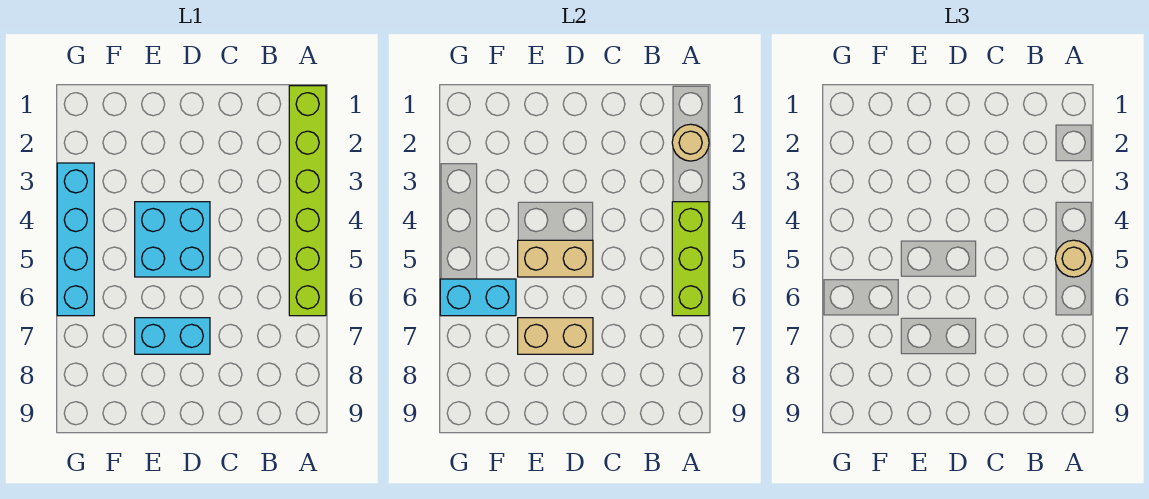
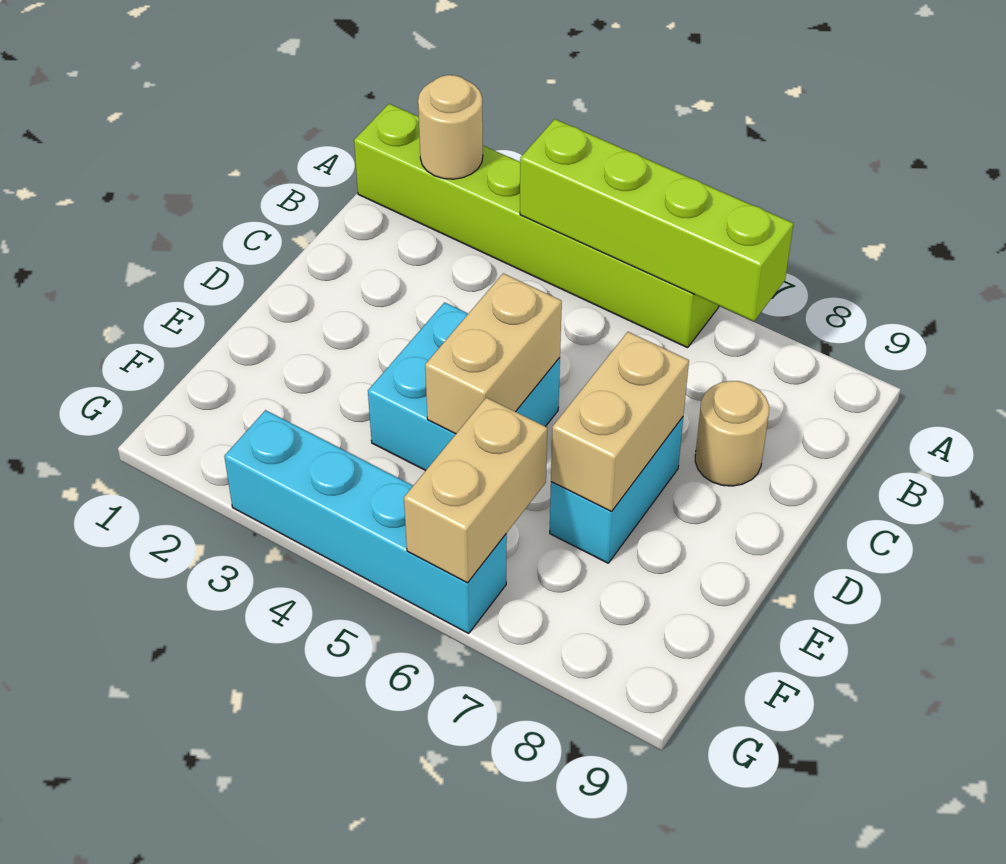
lime brick A4:A6 level 2 -> lime brick A4:A7 level 2
tan round brick A5 level 3 -> tan round brick C8 level 1
cyan brick F6:G6 level 2 -> tan brick F6:G6 level 2

